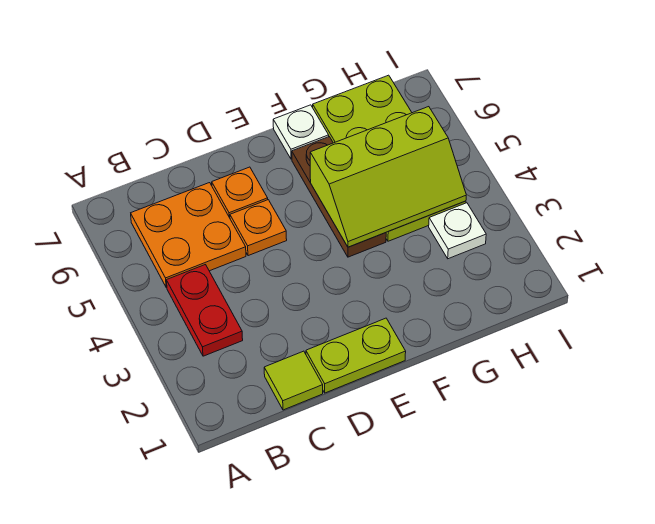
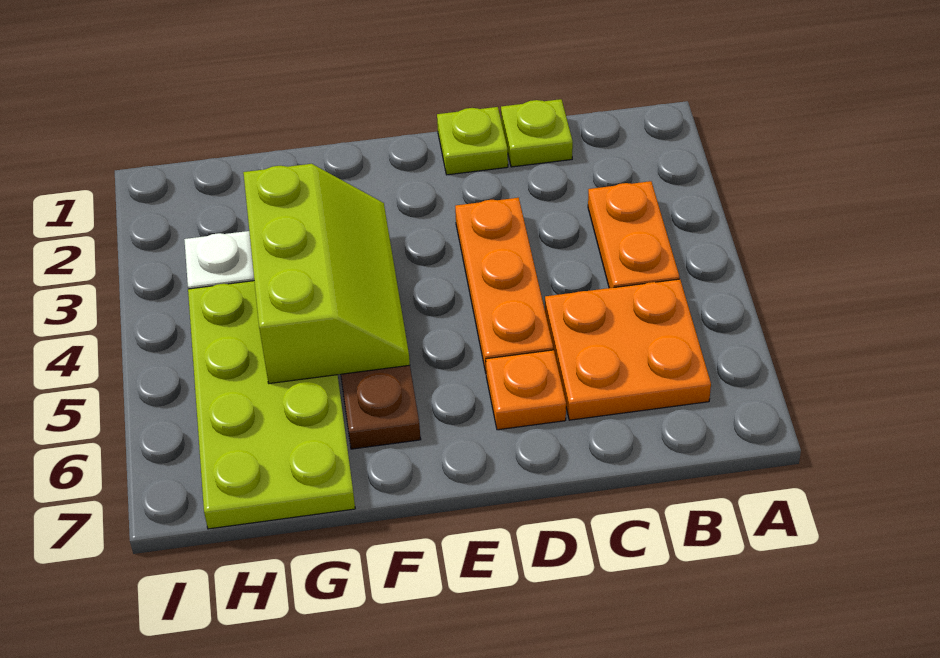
red plate B3:B4 level 1 -> orange plate B3:B4 level 1
lime tile C1 level 1 -> lime plate C1 level 1
lime plate D1:E1 level 1 -> lime plate D1 level 1
orange plate D5 level 1 -> orange plate D3:D5 level 1
lime slope F4:H5 level 2 top 5 -> lime slope F3:G5 level 2 top G
white plate F7 level 1 -> none

